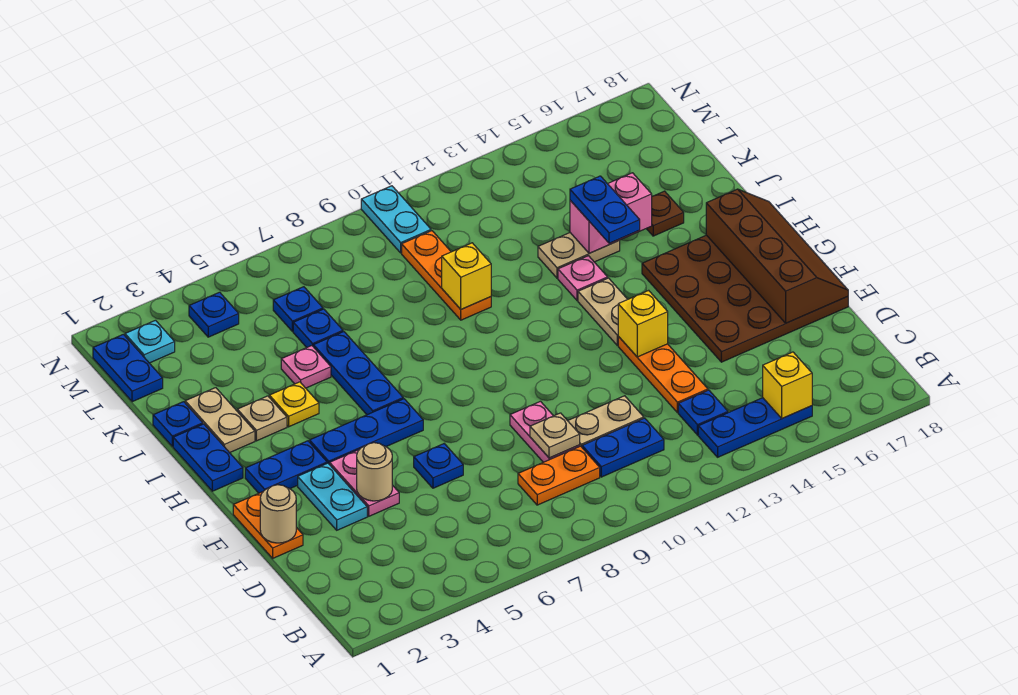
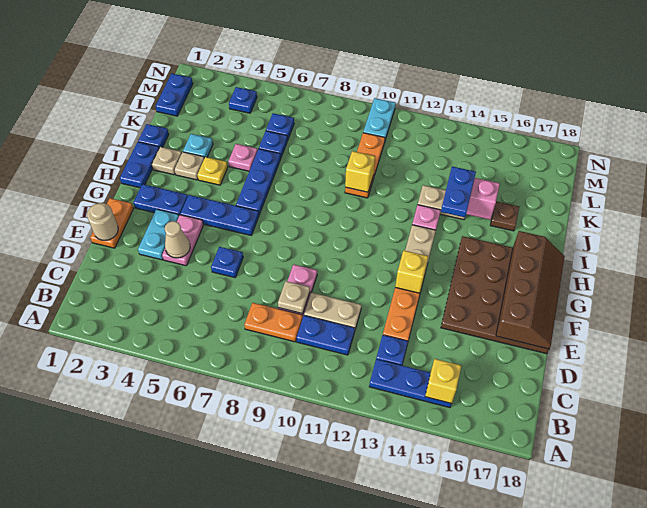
tan round brick E4 level 2 -> tan cone E4 level 2
tan plate I2:J2 level 1 -> tan plate I2 level 1
cyan plate M2 level 1 -> cyan plate J3 level 1

